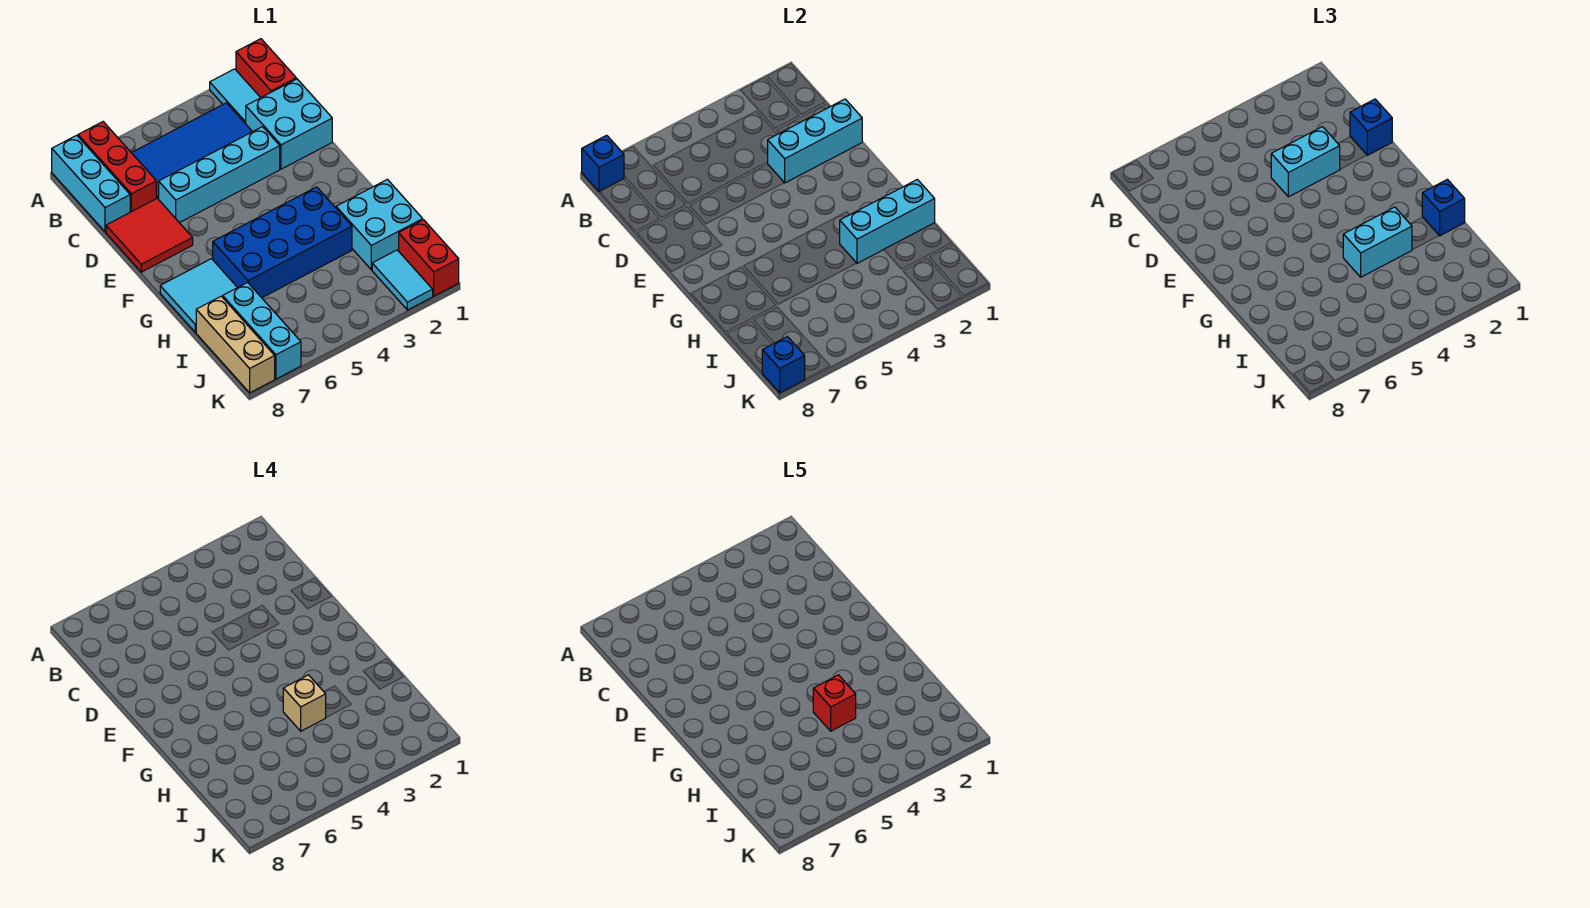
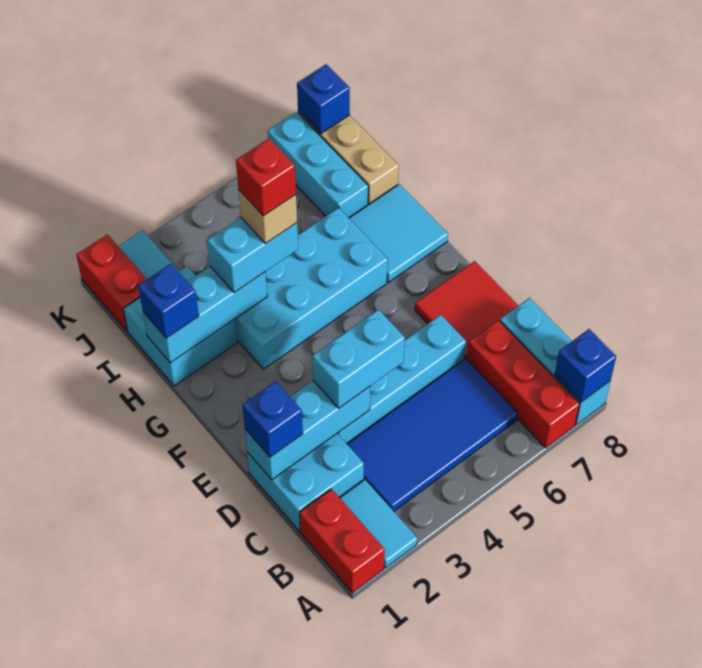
blue brick G3:H6 level 1 -> cyan brick G3:H6 level 1

